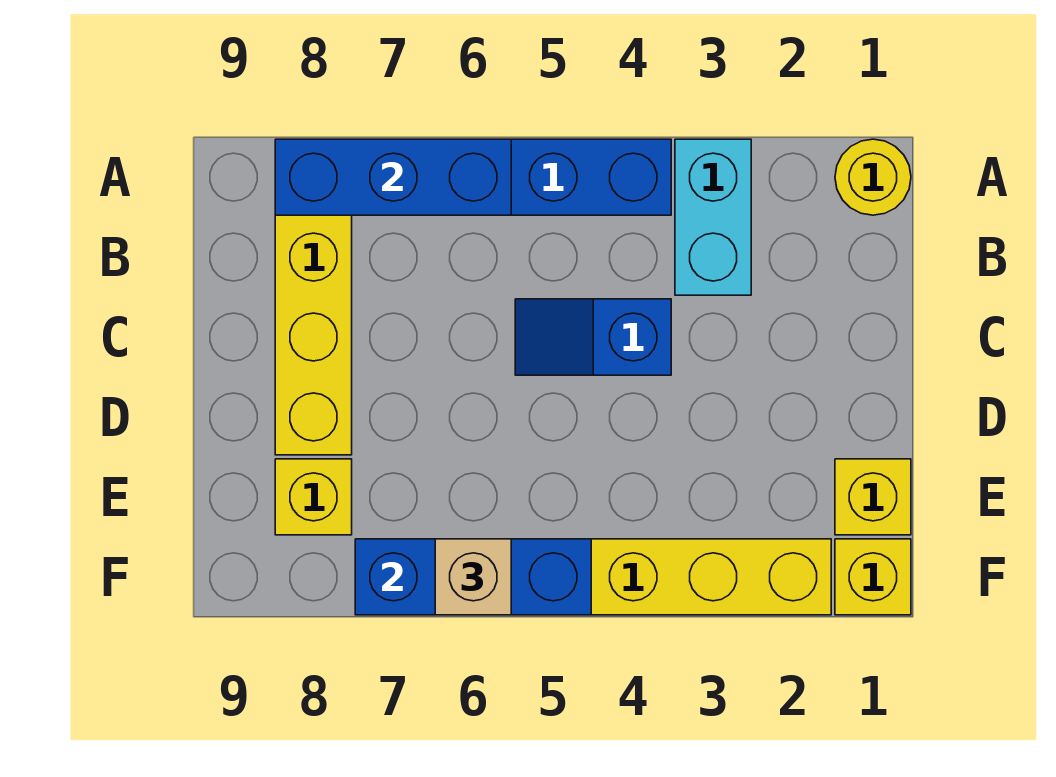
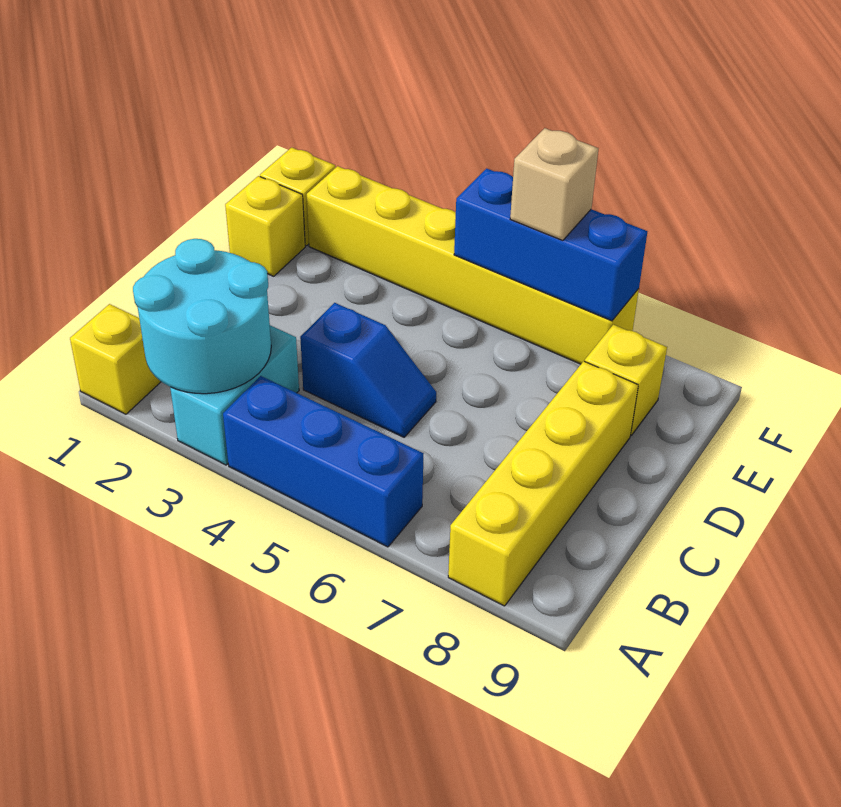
yellow round brick A1 level 1 -> yellow brick A1 level 1
none -> cyan round brick A2:B3 level 2
blue brick A6:A8 level 2 -> none

